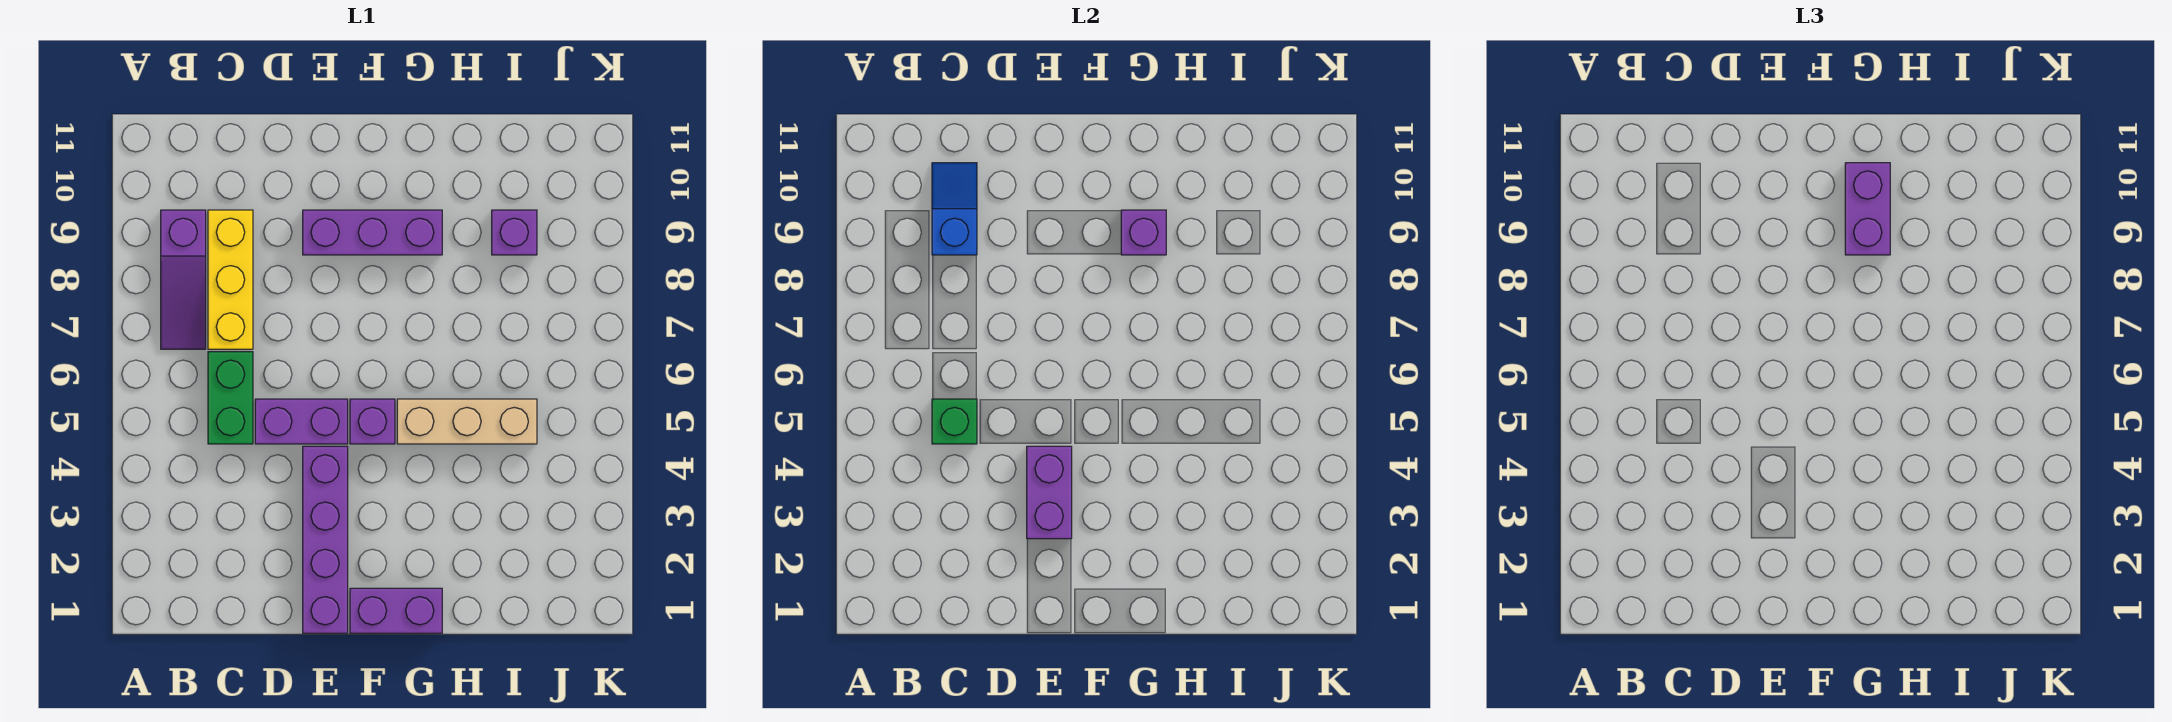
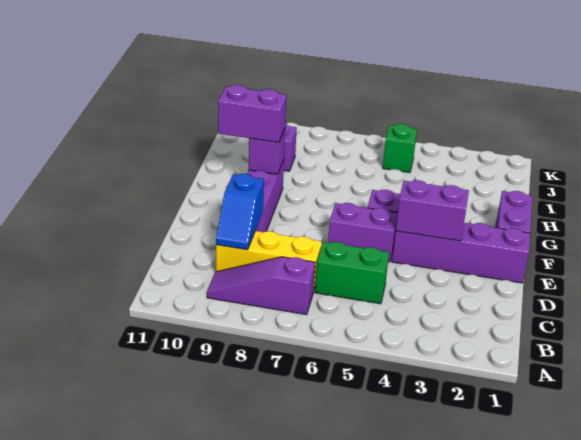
purple slope B7:B9 level 1 top 9 -> purple slope B7:B9 level 1 top 7
green brick C5 level 2 -> green brick J5 level 1
blue slope C9:C10 level 2 top 9 -> blue slope C9:D9 level 2 top D
purple brick D5:E5 level 1 -> purple brick E5:E6 level 1
tan brick G5:I5 level 1 -> none

